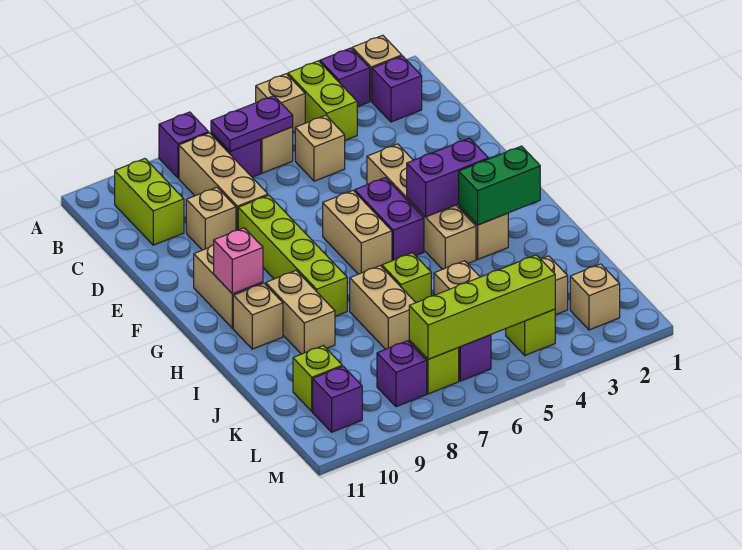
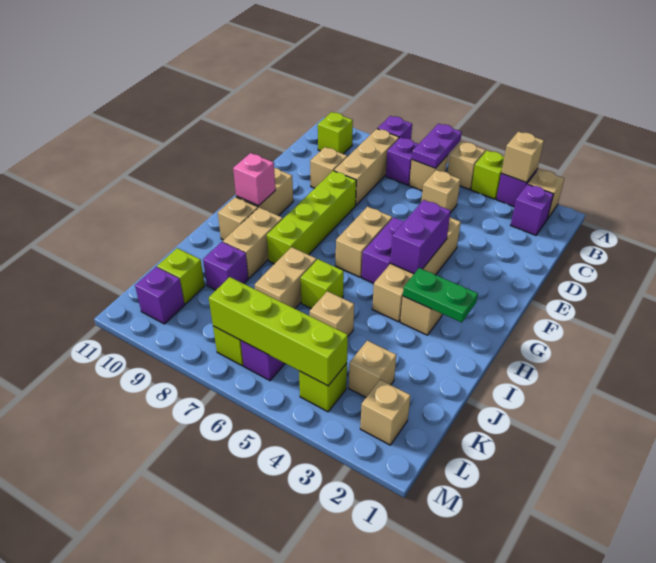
none -> tan brick A3 level 2
lime brick A4:B4 level 1 -> lime brick A4 level 1
purple plate B6:B7 level 2 -> purple plate A6:B6 level 2
lime brick B10:C10 level 1 -> lime brick B10 level 1
purple brick G3:G4 level 2 -> purple brick F4:G4 level 2
green brick H2:H3 level 2 -> green plate H2:H3 level 2
purple brick L8 level 1 -> purple brick J9 level 1

